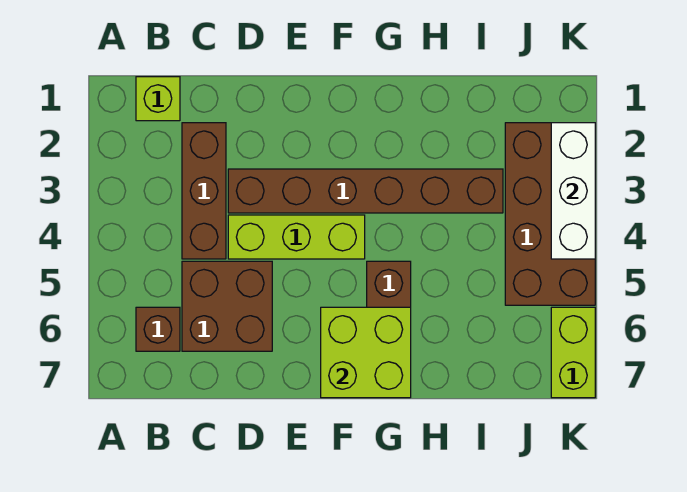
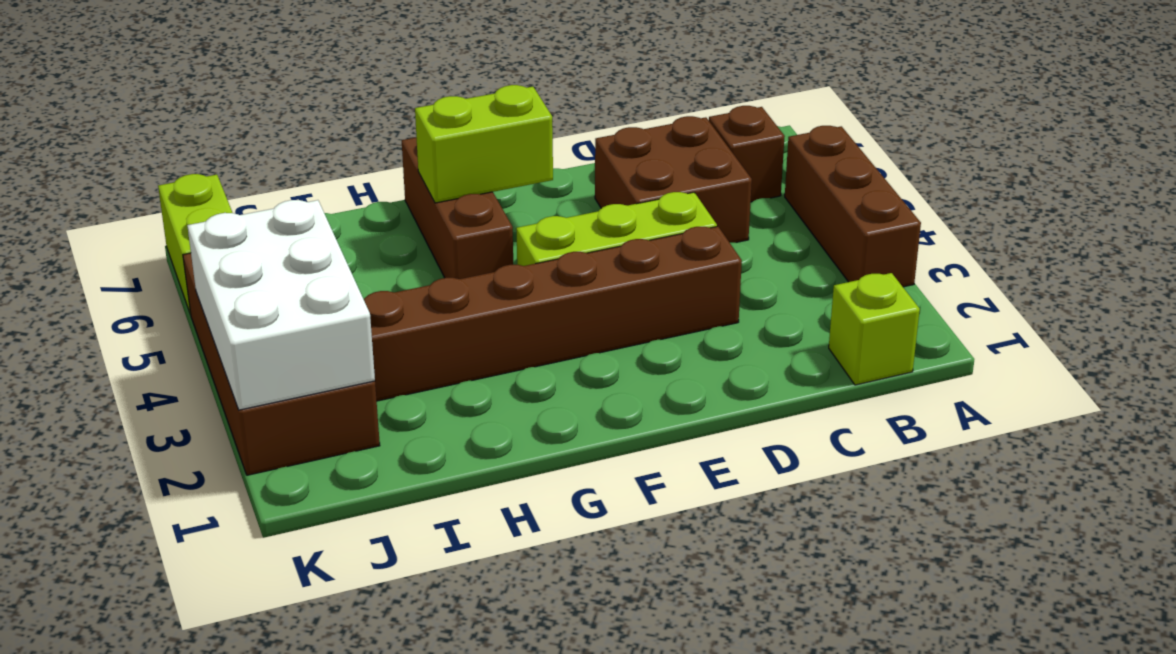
brown brick C2:C4 level 1 -> brown brick A3:A5 level 1
lime brick F6:G7 level 2 -> lime brick F6:G6 level 2
white brick K2:K4 level 2 -> white brick J2:K4 level 2

